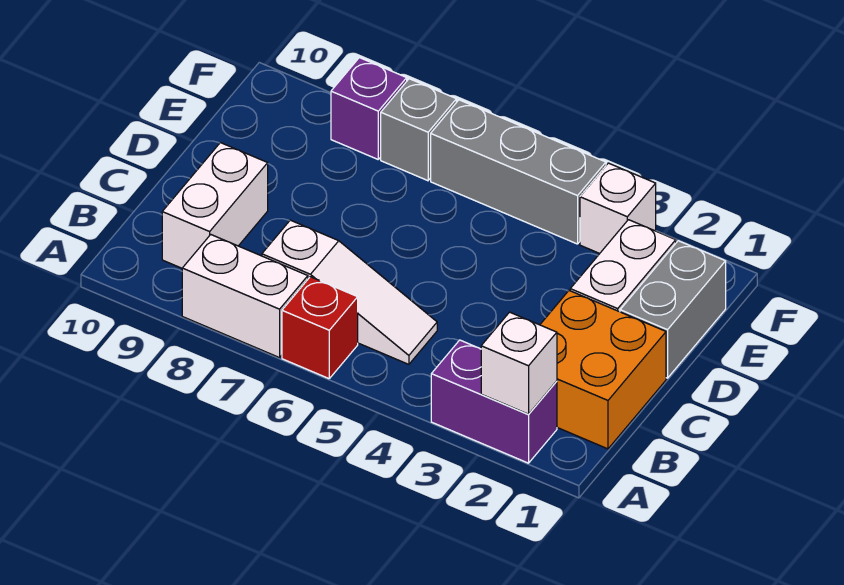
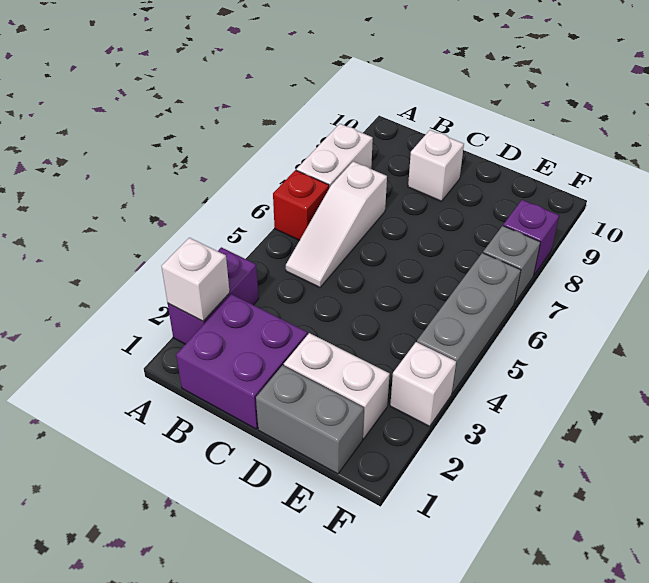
orange brick B1:C2 level 1 -> purple brick B1:C2 level 1
white brick B9:C9 level 1 -> white brick C9 level 1

